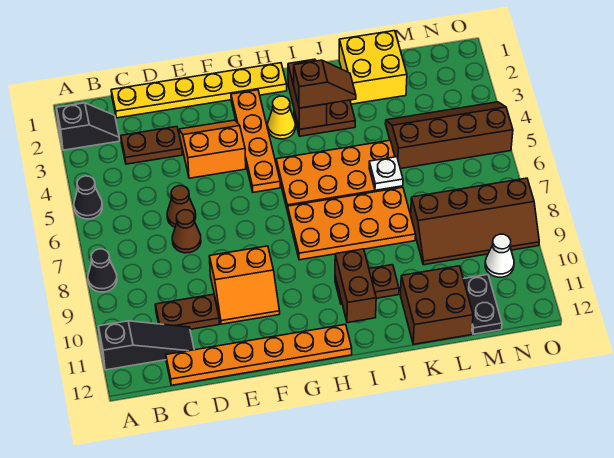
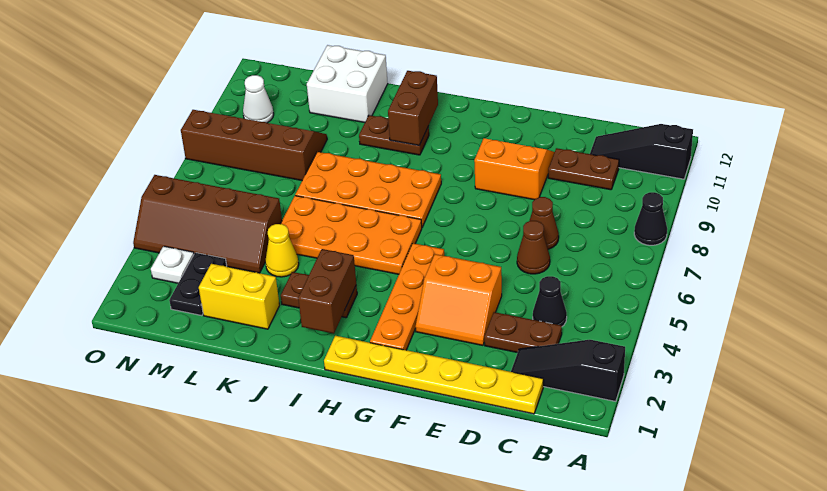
black slope A2:B2 level 1 top A -> black slope A2:C2 level 1 top A
black cone A5 level 1 -> black cone C4 level 1
orange plate C12:H12 level 1 -> none
yellow cone H3 level 1 -> yellow cone K4 level 1
brown slope I3:J3 level 3 top I -> none
yellow brick K1:L2 level 1 -> yellow brick K2:L2 level 1
white plate K6 level 2 -> white plate N3 level 1
brown brick K11:L12 level 1 -> white brick K11:L12 level 1
black plate M11:M12 level 1 -> black plate M2:M3 level 1

